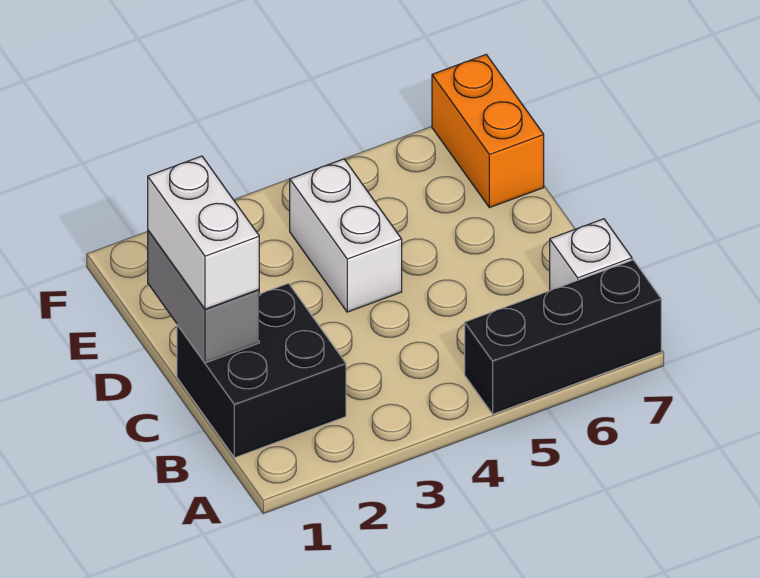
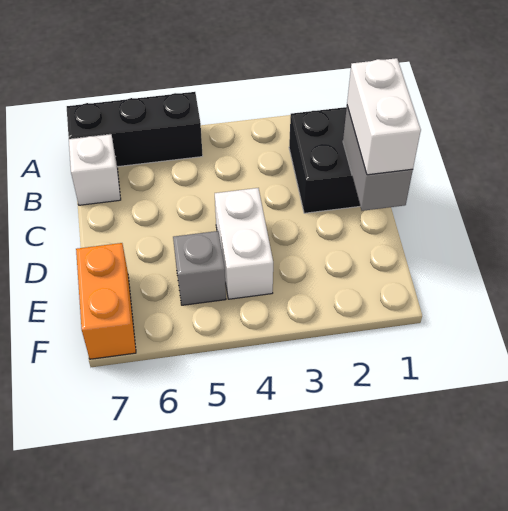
none -> grey brick E5 level 1

